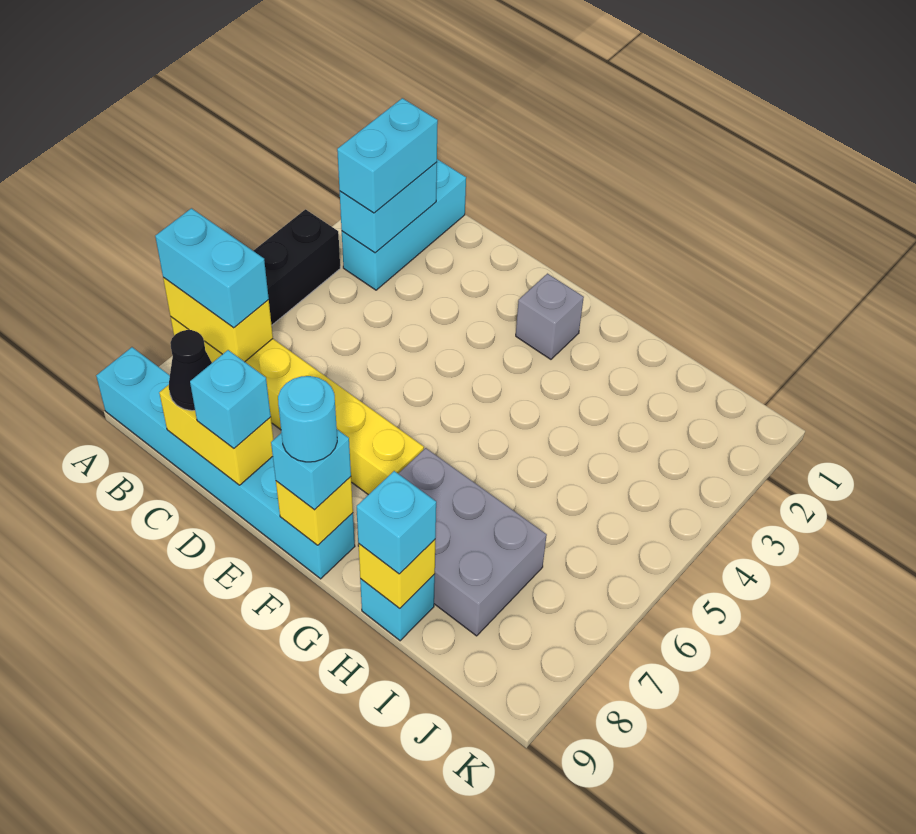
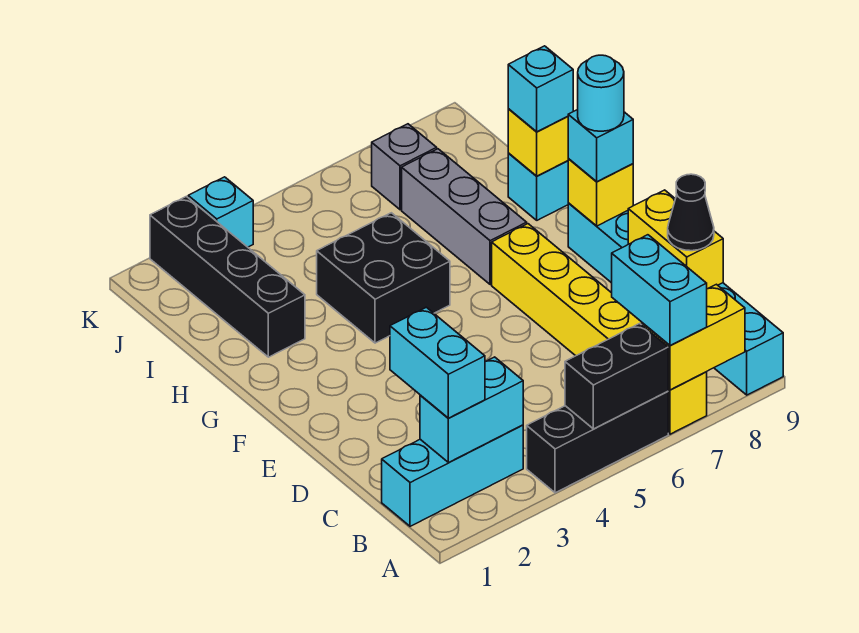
none -> black brick A5:A6 level 2
yellow brick A7:B7 level 2 -> yellow brick A7:A8 level 2
cyan brick B2:B3 level 3 -> cyan brick B2:C2 level 3
cyan brick D9 level 3 -> cyan brick K3 level 1
grey brick F2 level 1 -> grey brick J7 level 1
none -> black brick G4:H5 level 1
grey brick G7:I8 level 1 -> grey brick G7:I7 level 1
none -> black brick H2:K2 level 1

